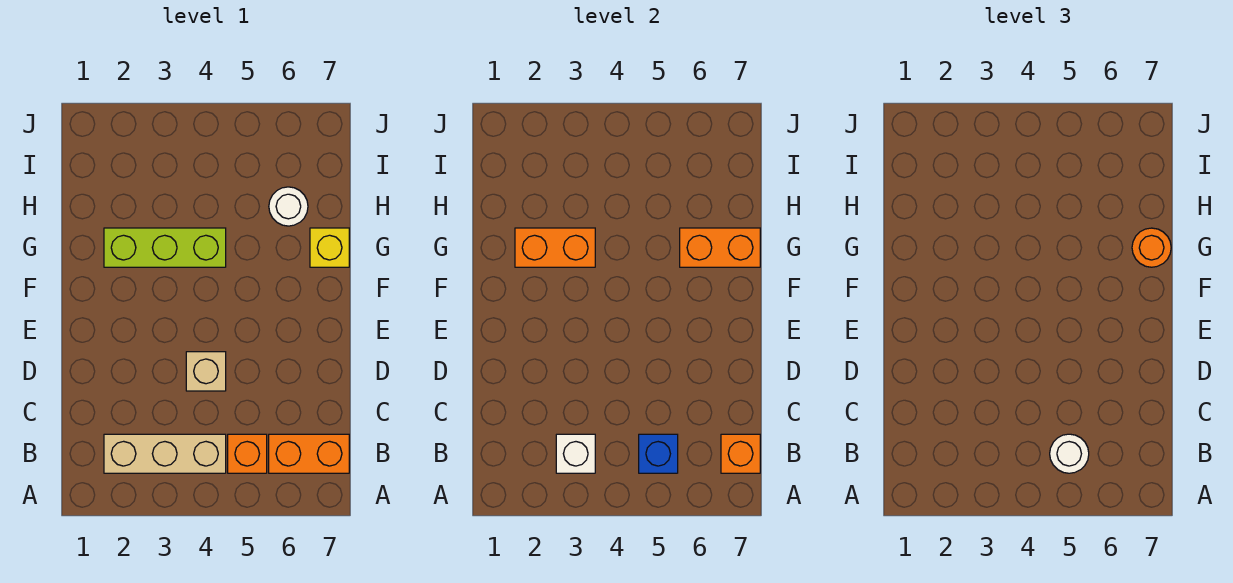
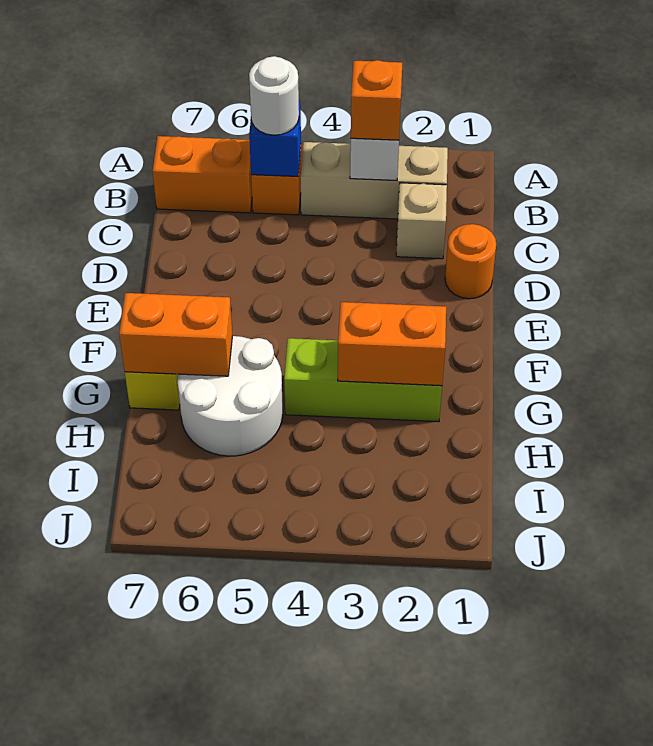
orange brick B7 level 2 -> orange brick B3 level 3
tan brick D4 level 1 -> tan brick C2 level 1
orange round brick G7 level 3 -> orange round brick D1 level 1
white round brick H6 level 1 -> white round brick G5:H6 level 1

